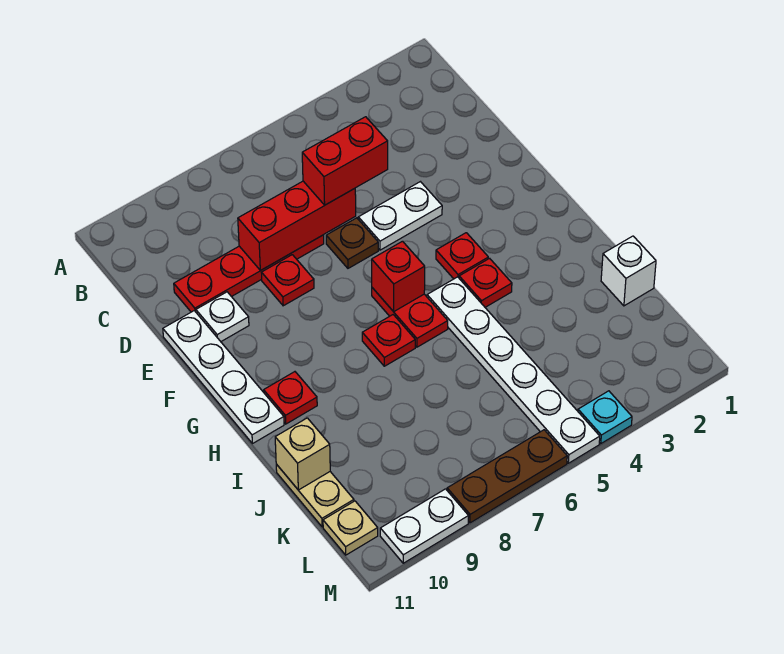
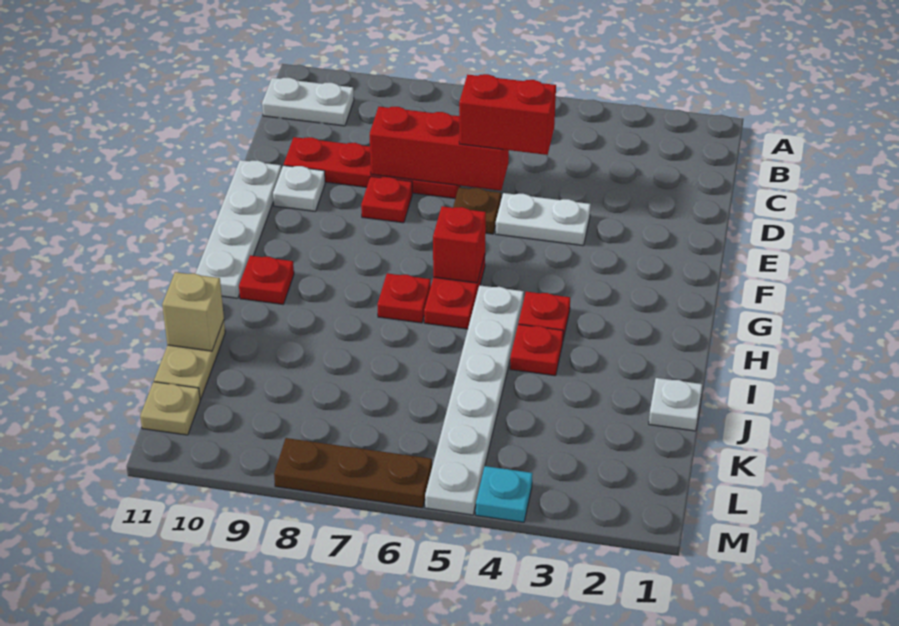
red plate G4 level 1 -> red plate I4 level 1
white brick J1 level 1 -> white plate J1 level 1
white plate M9:M10 level 1 -> white plate B10:B11 level 1

